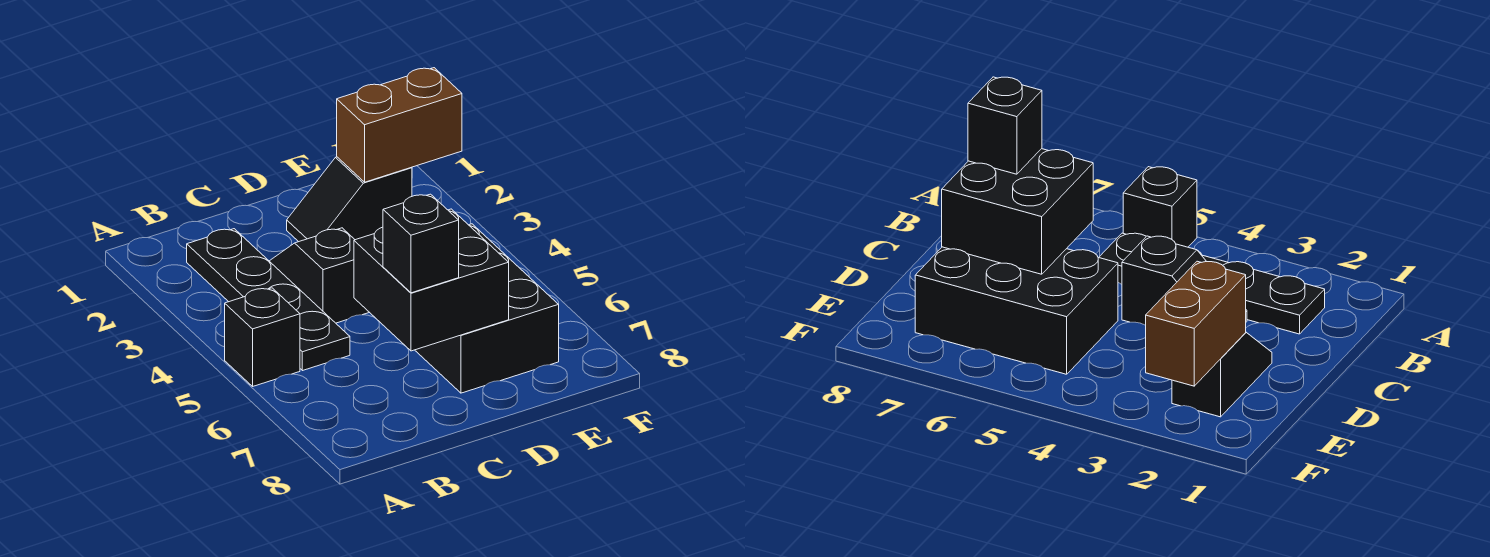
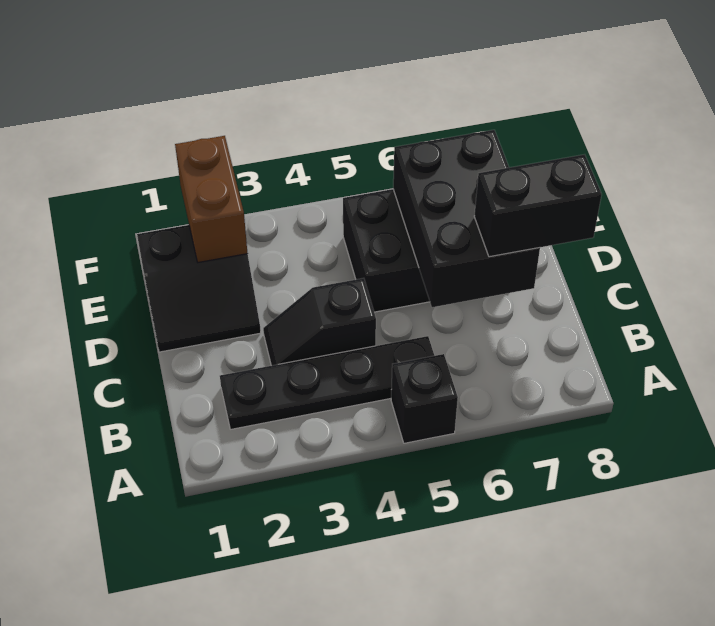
black brick C6:D7 level 2 -> black brick C6:E7 level 2
black brick C7 level 3 -> black brick C7:C8 level 3
black slope D2:E2 level 1 top E -> black slope D1:E2 level 1 top E

